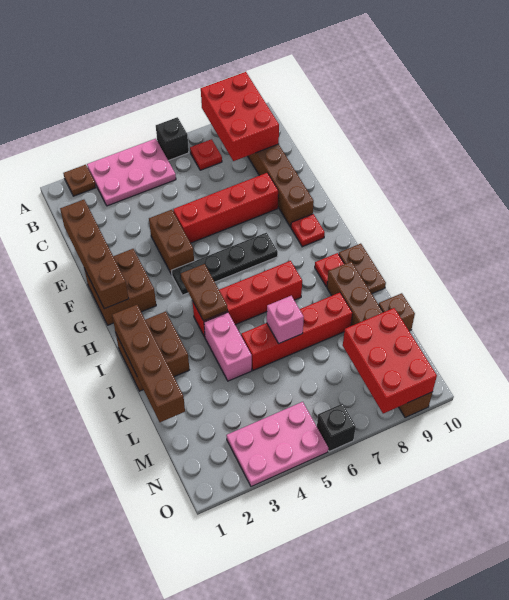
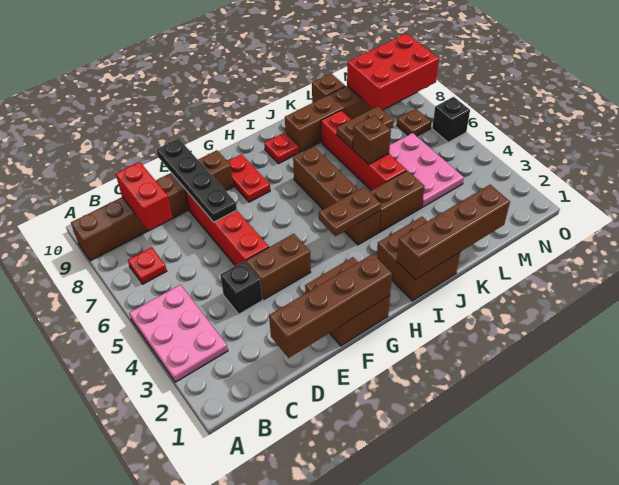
brown plate A2 level 1 -> brown plate N7 level 1
black brick A6 level 1 -> black brick D4 level 1
red brick A8:C9 level 2 -> red brick C8:C9 level 2
black plate G4:G7 level 1 -> black plate E7:E10 level 2
red plate G9 level 1 -> red plate G8:G9 level 1
red brick I4:I7 level 1 -> brown brick I4:I7 level 1
brown plate I10:J10 level 1 -> brown plate K7:L7 level 2
pink brick J4:K4 level 1 -> brown brick J4:K4 level 1
pink brick K6 level 2 -> brown brick K6 level 2
pink plate N3:O5 level 1 -> pink plate L4:M6 level 1

